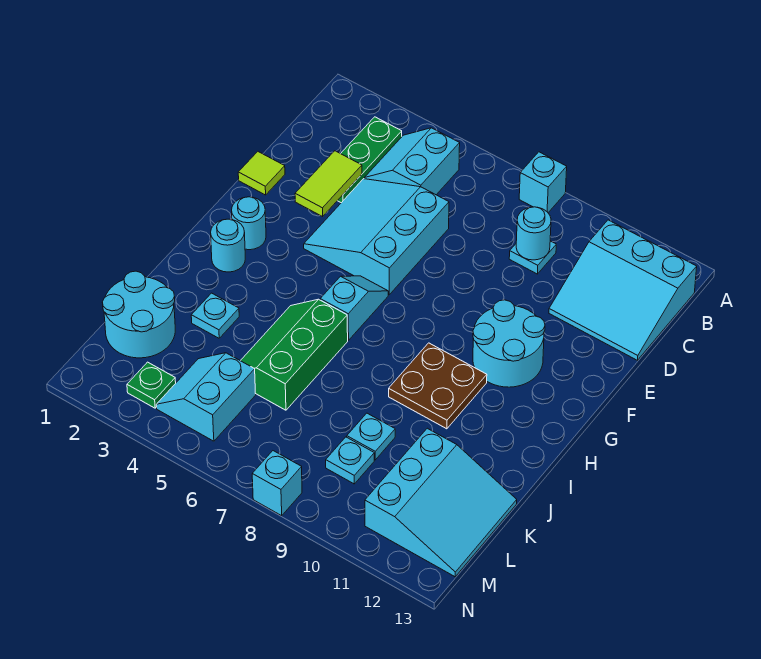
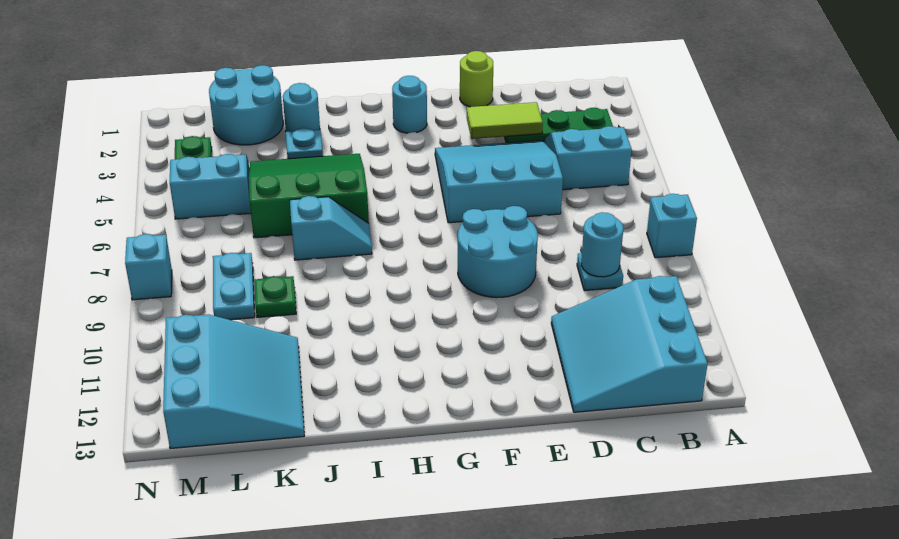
lime tile E1 level 1 -> lime round brick E1 level 1
cyan round brick F10:G11 level 1 -> cyan round brick E8:F9 level 1
cyan slope G6:H6 level 1 top H -> cyan slope I7:J7 level 1 top J
cyan round brick H2 level 1 -> cyan round brick J2 level 1
brown plate H9:I10 level 1 -> none
green slope I5:K6 level 1 top 6 -> green slope I4:K6 level 1 top 6
cyan plate K9 level 1 -> green plate K9 level 1
cyan slope K11:M13 level 1 top 11 -> cyan slope K11:M13 level 1 top M
cyan plate L9 level 1 -> cyan plate L8:L9 level 1

